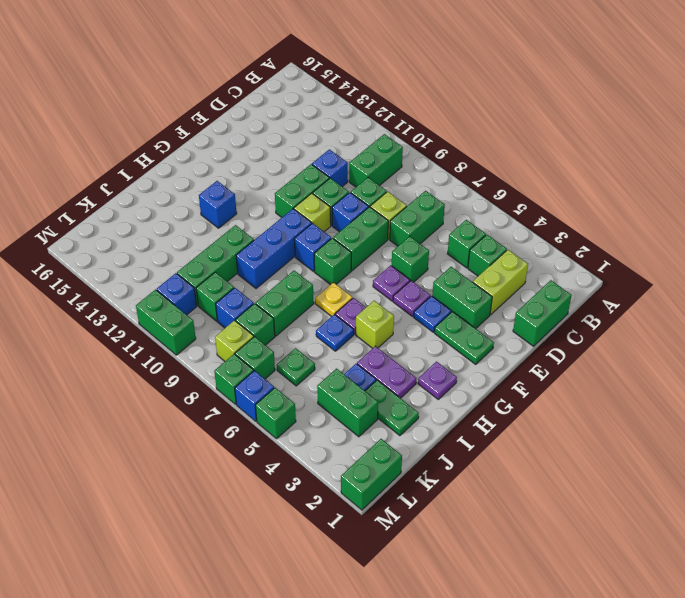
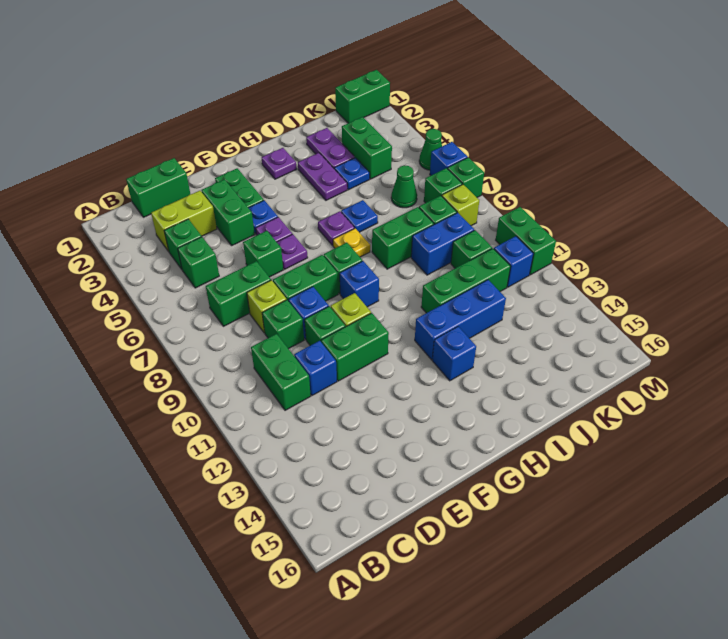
green brick B10:C10 level 1 -> green brick C10:C11 level 1
blue brick G10:I10 level 1 -> blue brick H12:J12 level 1
lime brick H5 level 1 -> none
green plate J2:J3 level 1 -> purple plate J2:J3 level 1
green plate K6 level 1 -> green cone K6 level 1
blue brick K9 level 1 -> blue brick J9:K9 level 1
green brick M5 level 1 -> green cone M5 level 1

